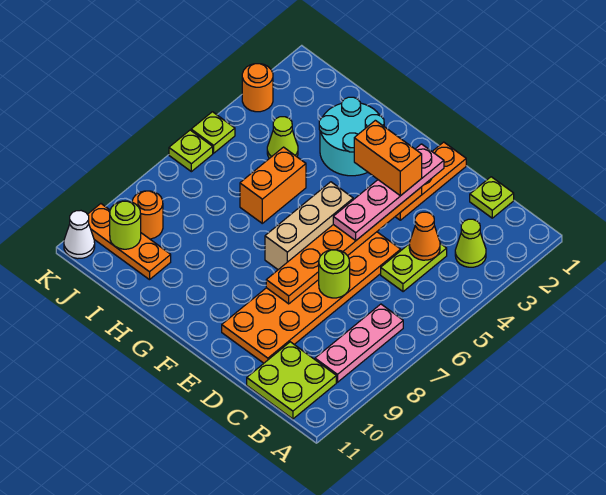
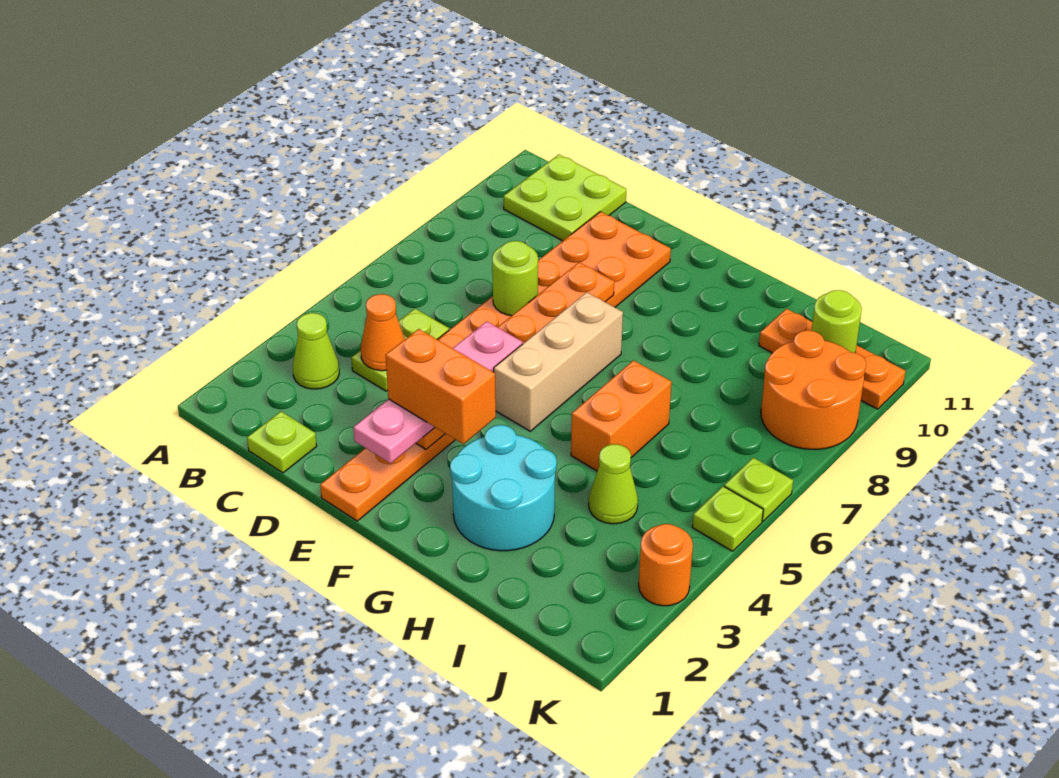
pink plate B7:B9 level 1 -> none
orange round brick J9 level 1 -> orange round brick J8:K9 level 1
white cone K11 level 1 -> none

